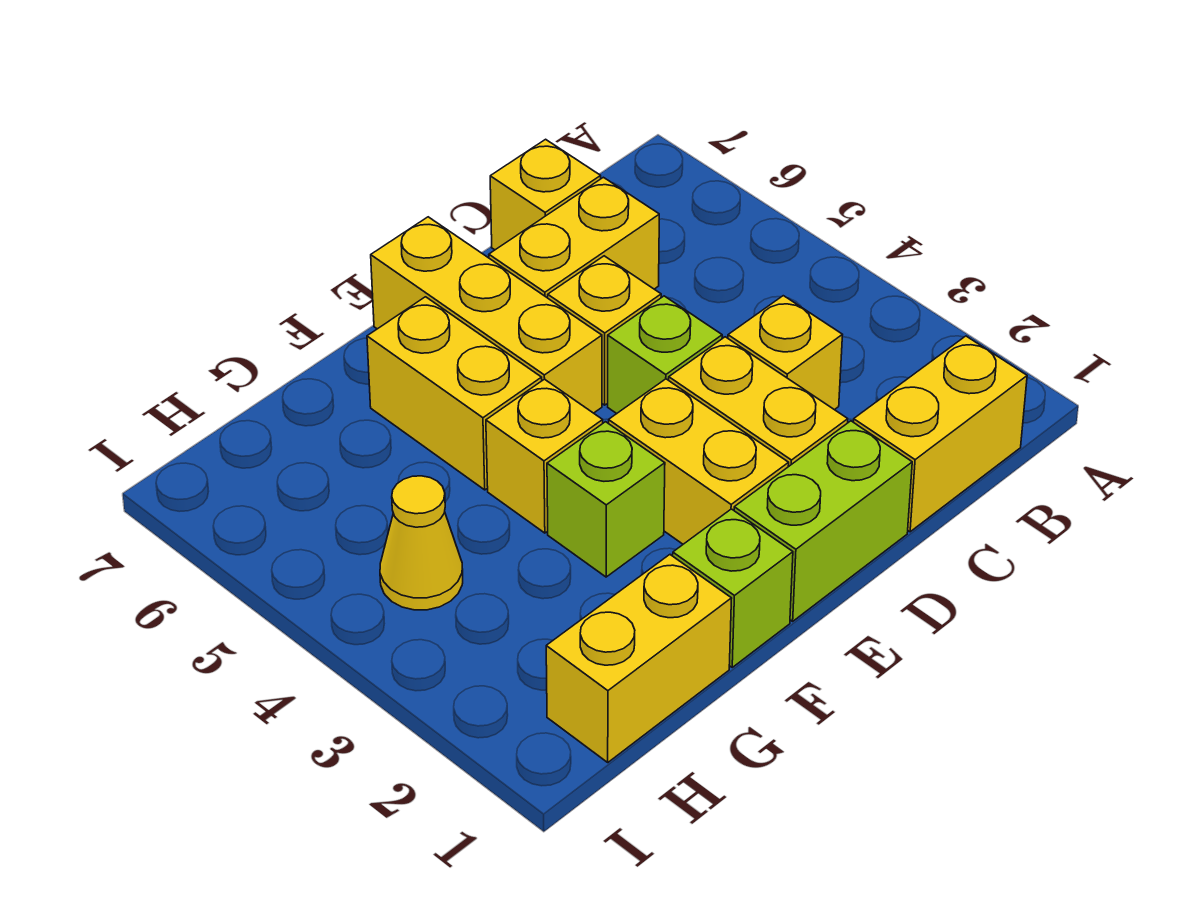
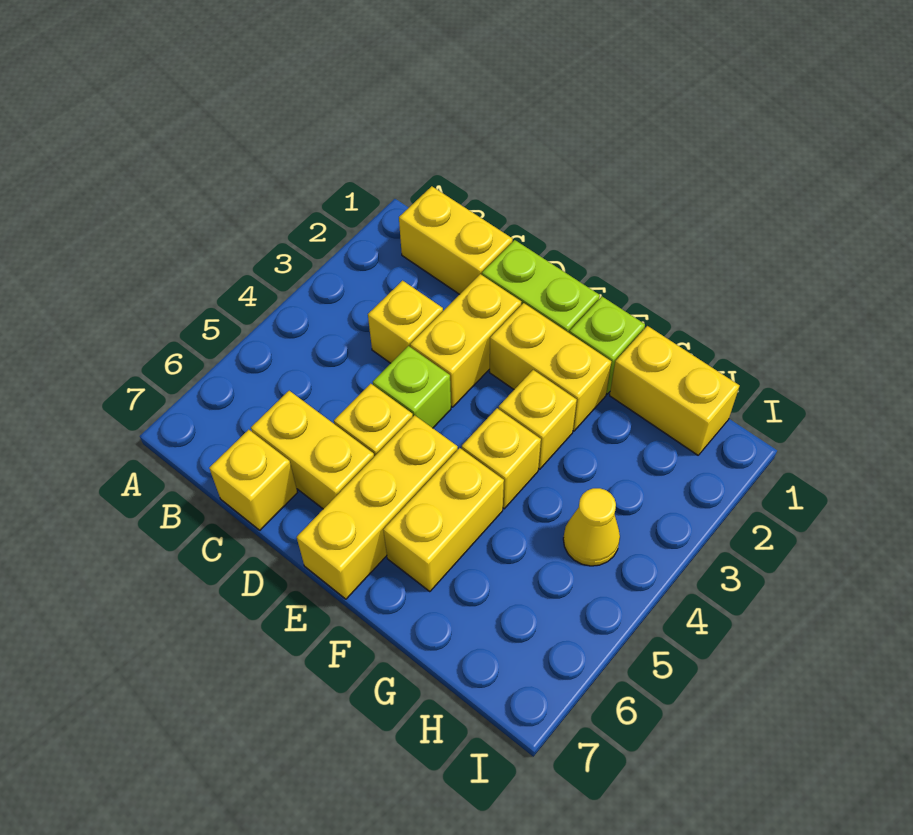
yellow brick E2:E3 level 1 -> yellow brick E2:F2 level 1
lime brick F3 level 1 -> yellow brick F3 level 1

